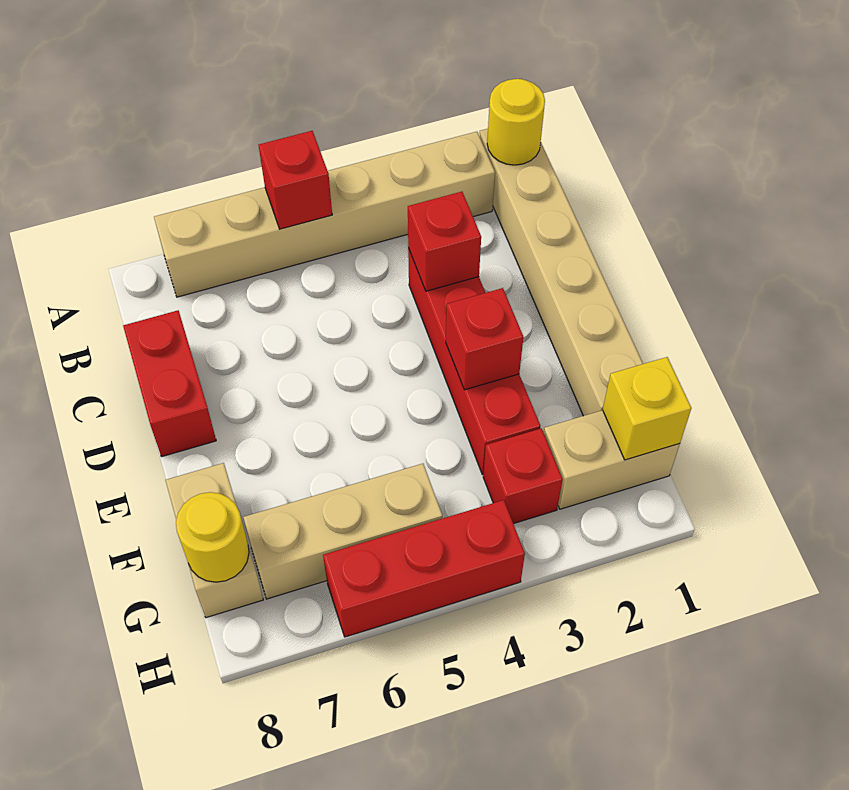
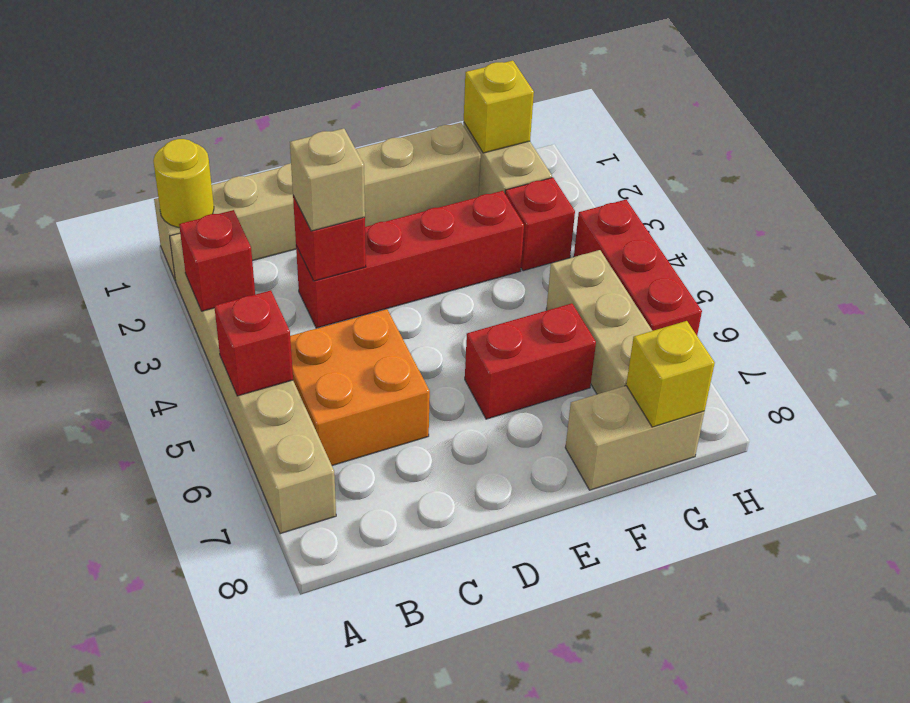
none -> orange brick B5:C6 level 1
none -> tan brick C3 level 3
red brick C8:D8 level 1 -> red brick E6:F6 level 1
red brick E3 level 2 -> red brick A3 level 2
yellow round brick G8 level 2 -> yellow brick G8 level 2

